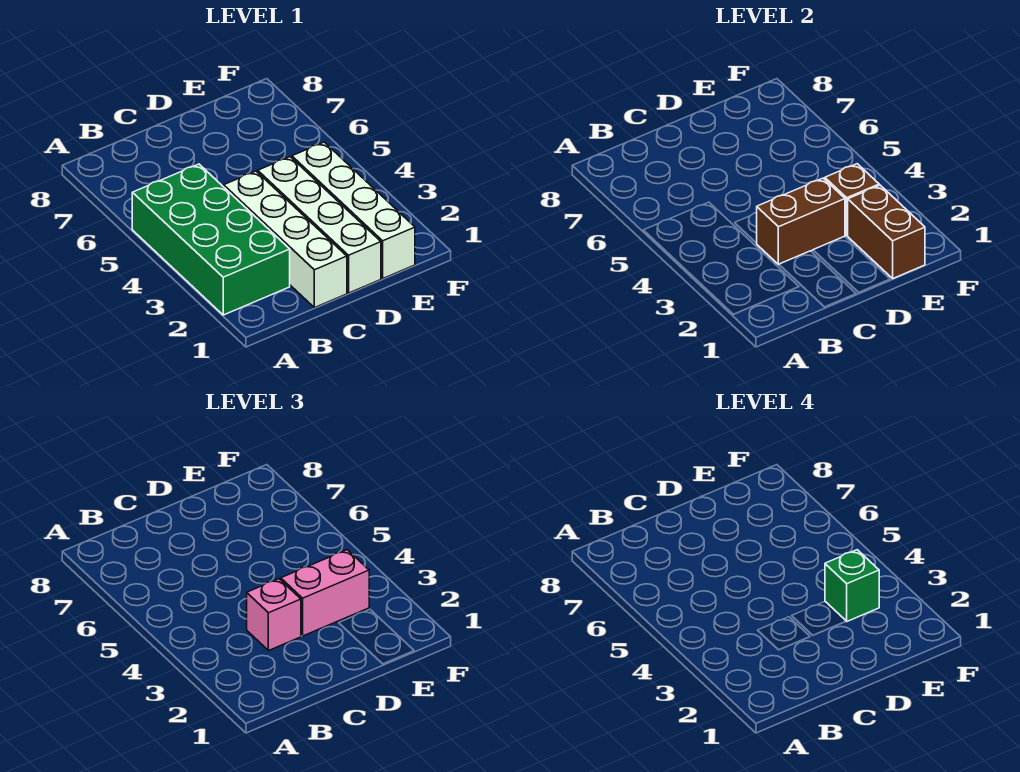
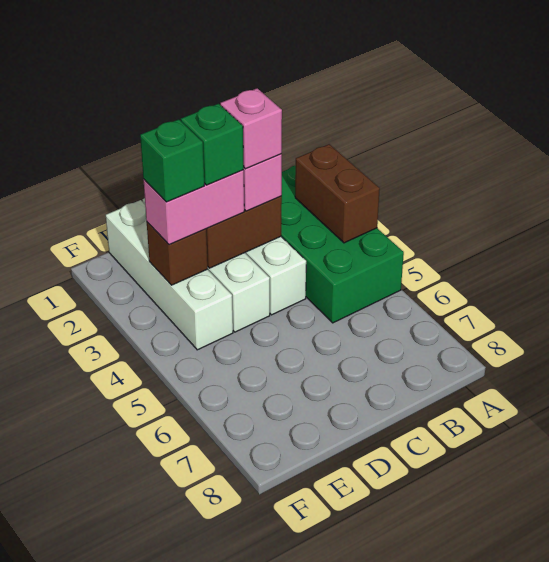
none -> pink brick C3 level 4
none -> green brick D3 level 4
brown brick E1:E2 level 2 -> brown brick A3:A4 level 2

